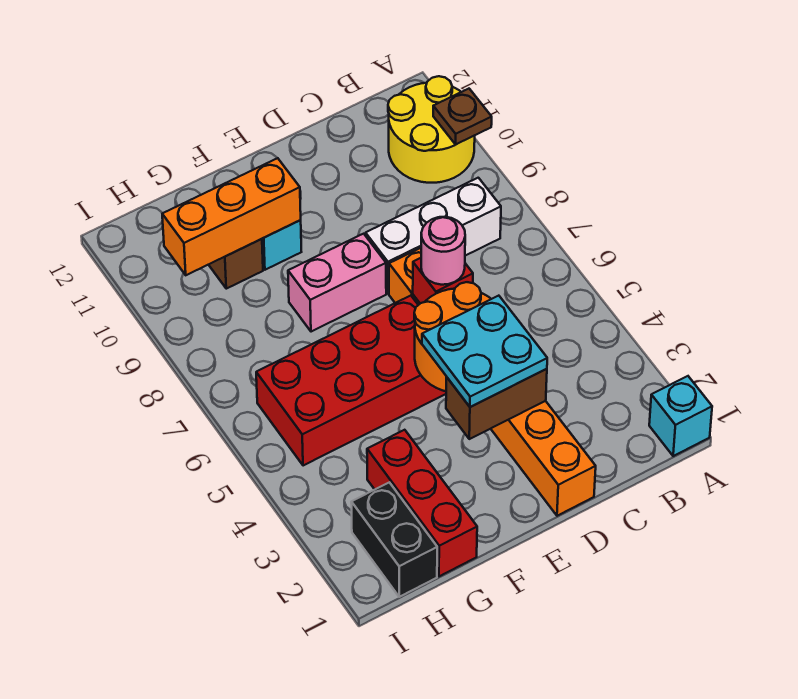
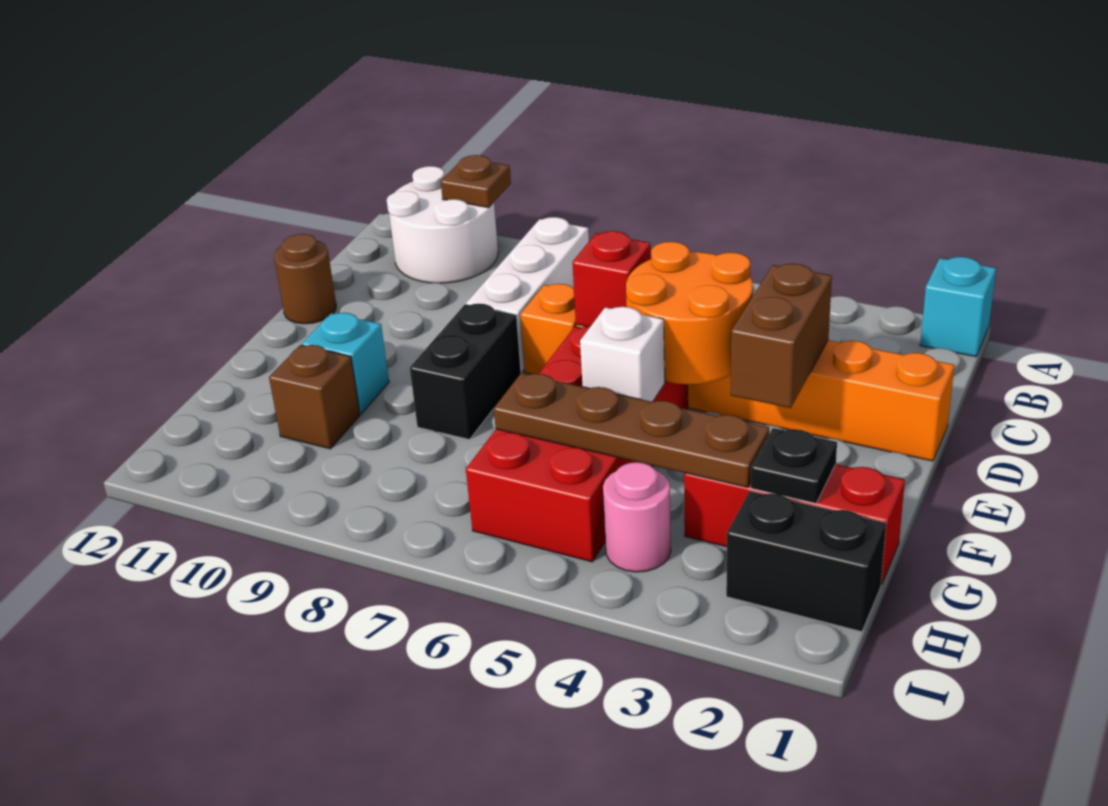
yellow round brick A10:B11 level 1 -> white round brick A10:B11 level 1
cyan plate D3:E4 level 3 -> none
pink round brick D6 level 3 -> pink round brick H4 level 1
none -> brown round brick D12 level 1
pink brick E8:F8 level 1 -> black brick E8:F8 level 1
none -> white brick F5 level 2
orange brick F10:H10 level 2 -> none
none -> black plate G2 level 2
none -> brown plate G3:G6 level 2

